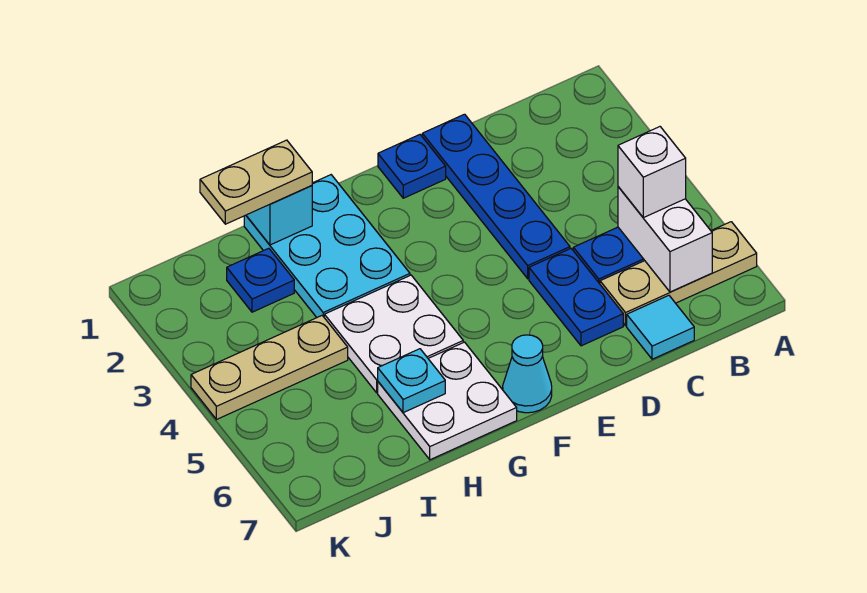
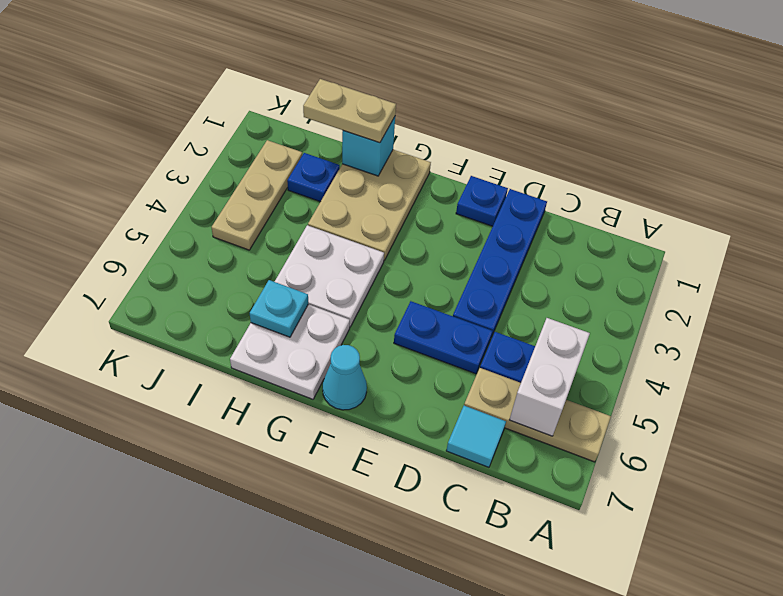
white brick B5 level 3 -> none
blue plate D5:D6 level 1 -> blue plate D5:E5 level 1
cyan plate G1:H3 level 1 -> tan plate G1:H3 level 1
tan plate I4:K4 level 1 -> tan plate J2:J4 level 1

